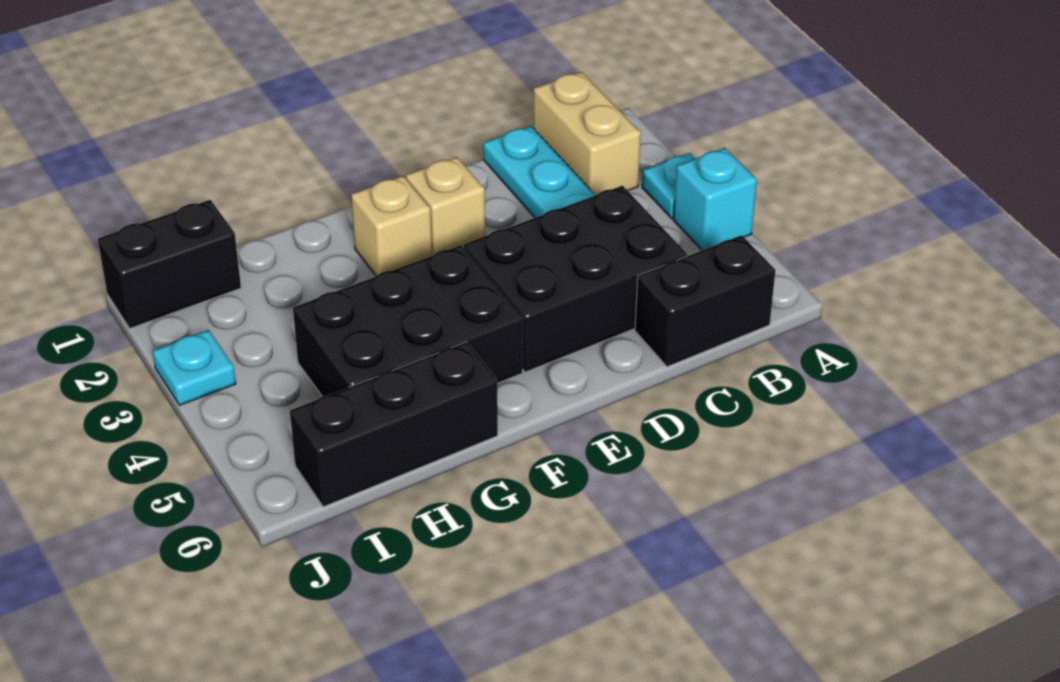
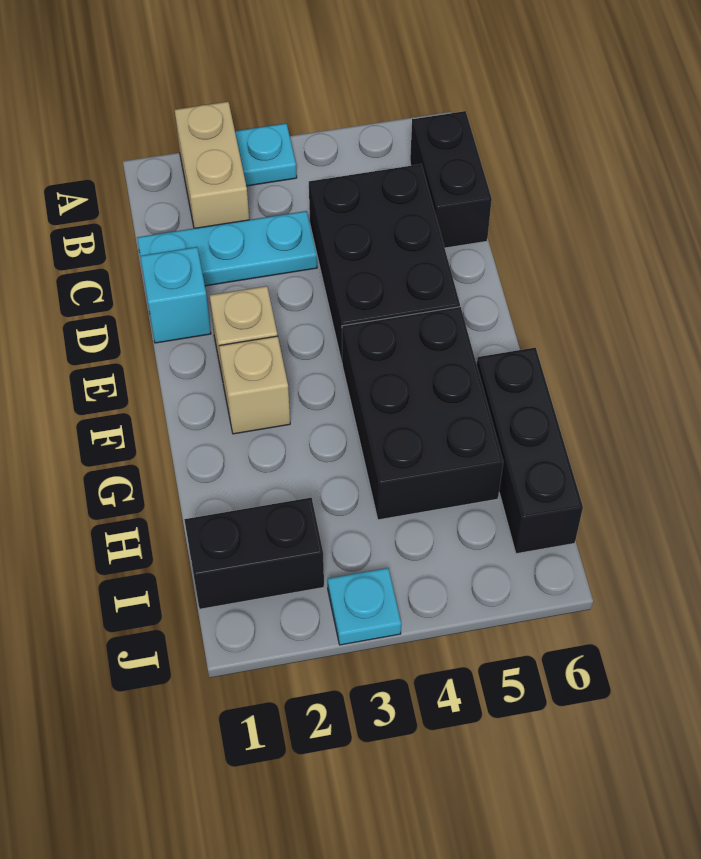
cyan brick A4 level 1 -> cyan brick D1 level 1
tan brick B1:B2 level 1 -> tan brick A2:B2 level 1
black brick I1:J1 level 1 -> black brick I1:I2 level 1

